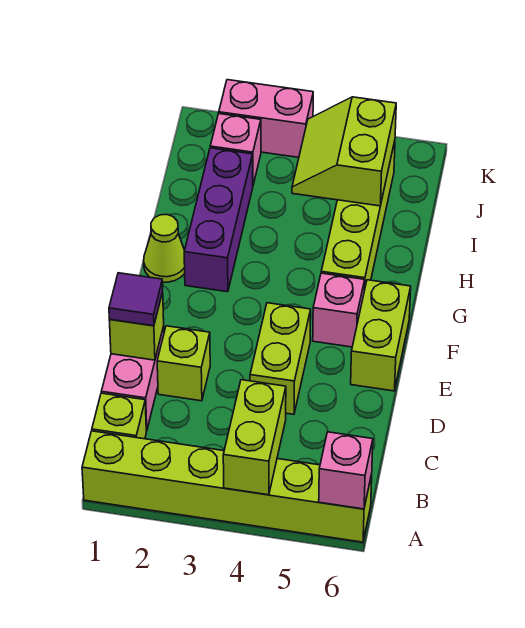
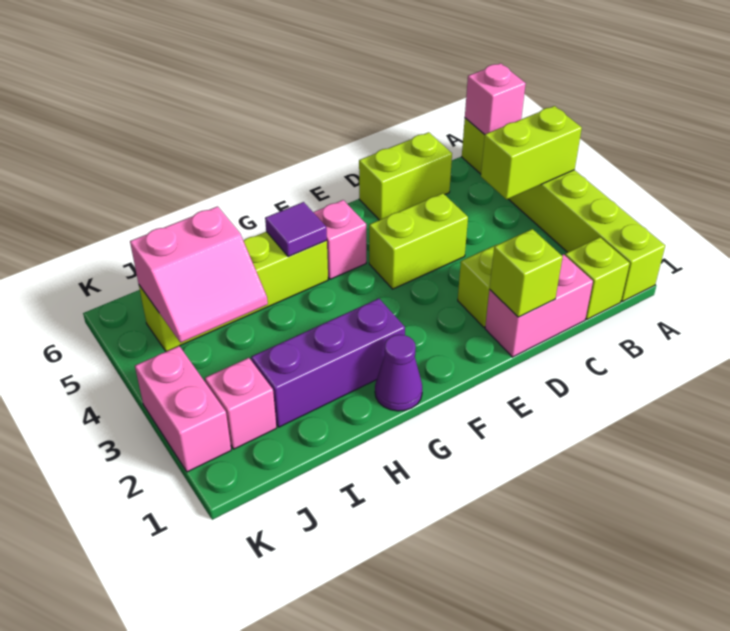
purple tile D1 level 3 -> purple tile G5 level 2
lime brick E6:F6 level 1 -> lime brick C6:D6 level 1
lime cone G1 level 1 -> purple cone G1 level 1
lime slope I4:J5 level 2 top 5 -> pink slope I4:J5 level 2 top 5

